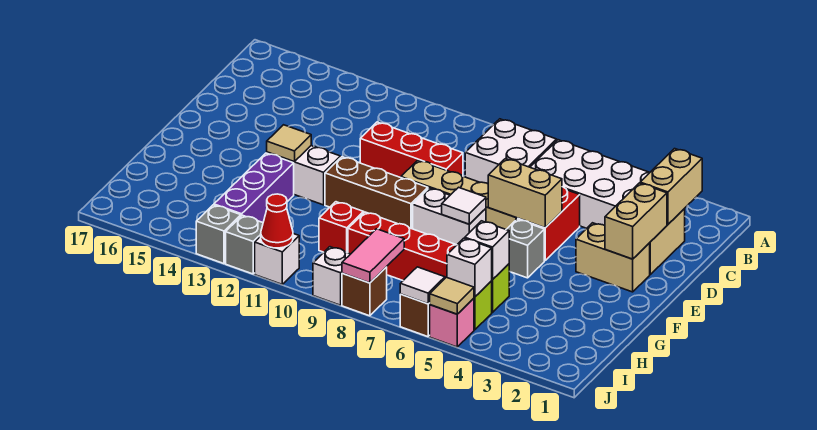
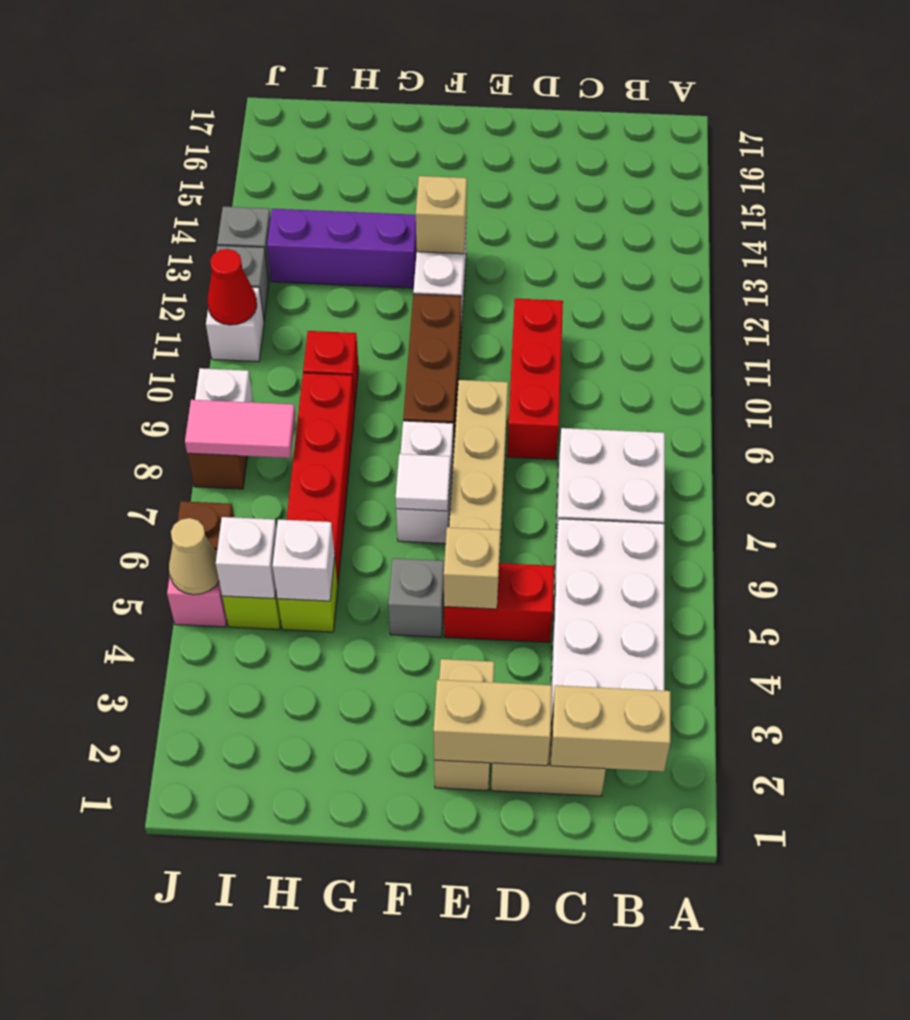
tan brick E5:E6 level 2 -> tan brick E5 level 2
tan tile F13 level 2 -> tan brick F13 level 2
tan tile J5 level 2 -> tan cone J5 level 2
white tile J6 level 2 -> none

